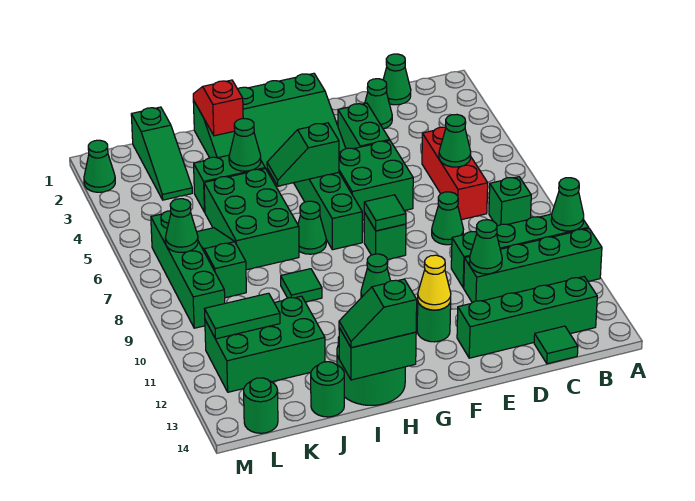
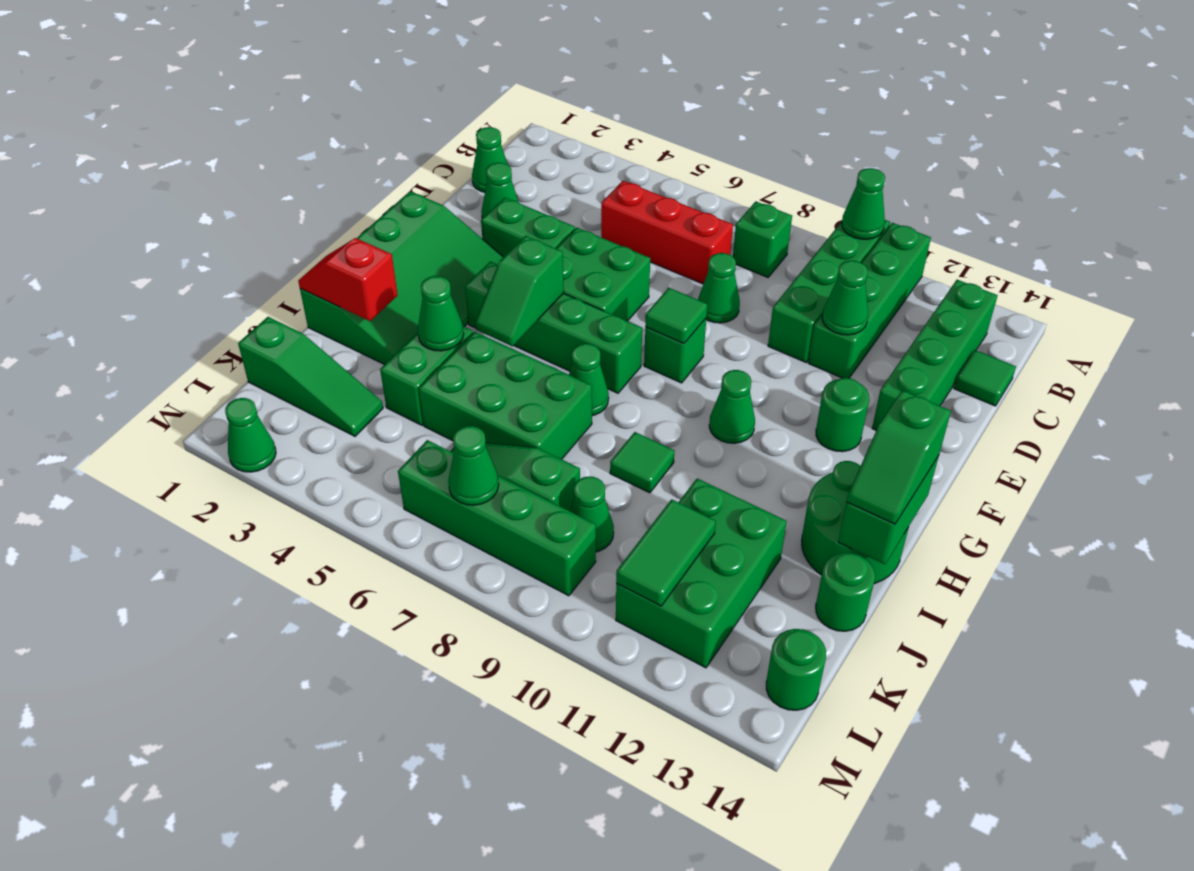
green cone C6 level 2 -> green cone K9 level 1
yellow cone F12 level 2 -> none

